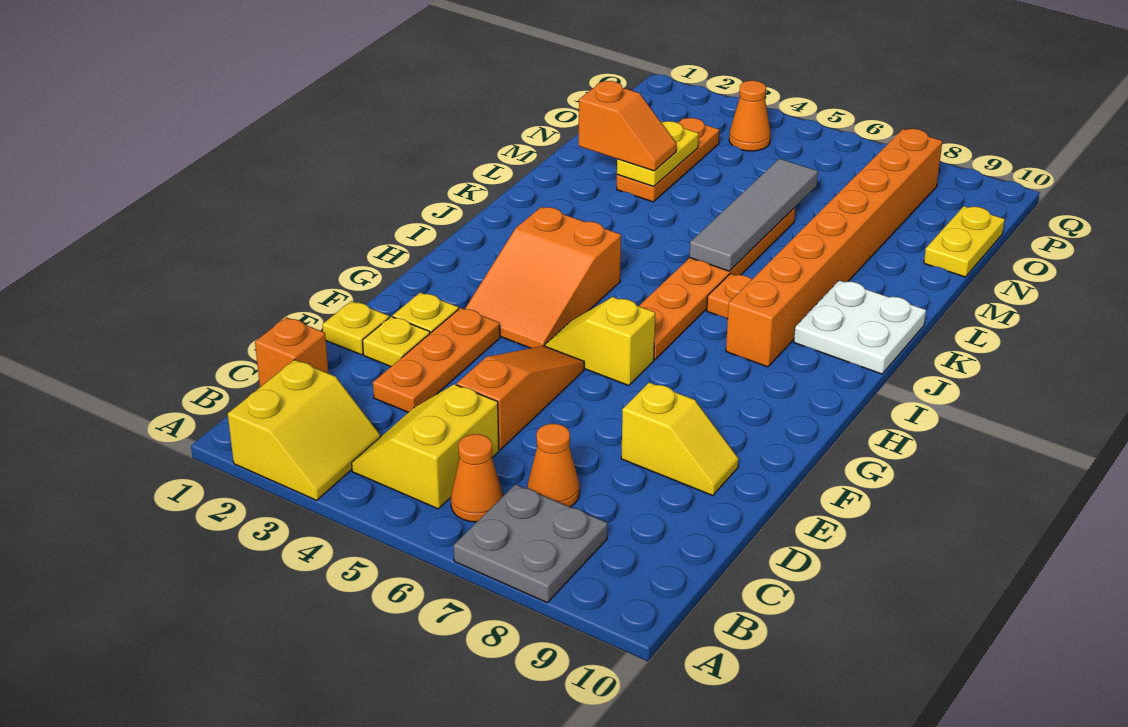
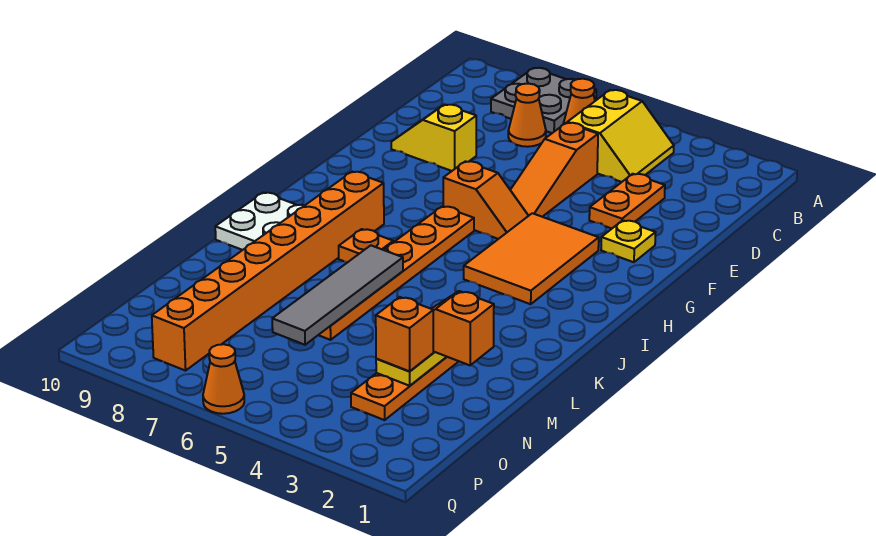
yellow slope A2:B3 level 1 top 2 -> none
orange brick C1 level 1 -> orange brick N3 level 3
orange plate D3:F3 level 1 -> orange plate D3:E3 level 1
yellow plate E1 level 1 -> none
yellow plate E2 level 1 -> none
orange slope G3:I4 level 1 top I -> orange tile G3:I4 level 1
yellow slope G5:G6 level 1 top 6 -> orange slope G5:G6 level 1 top 6
yellow plate N10:O10 level 1 -> none
orange cone P4 level 1 -> orange cone Q6 level 1

